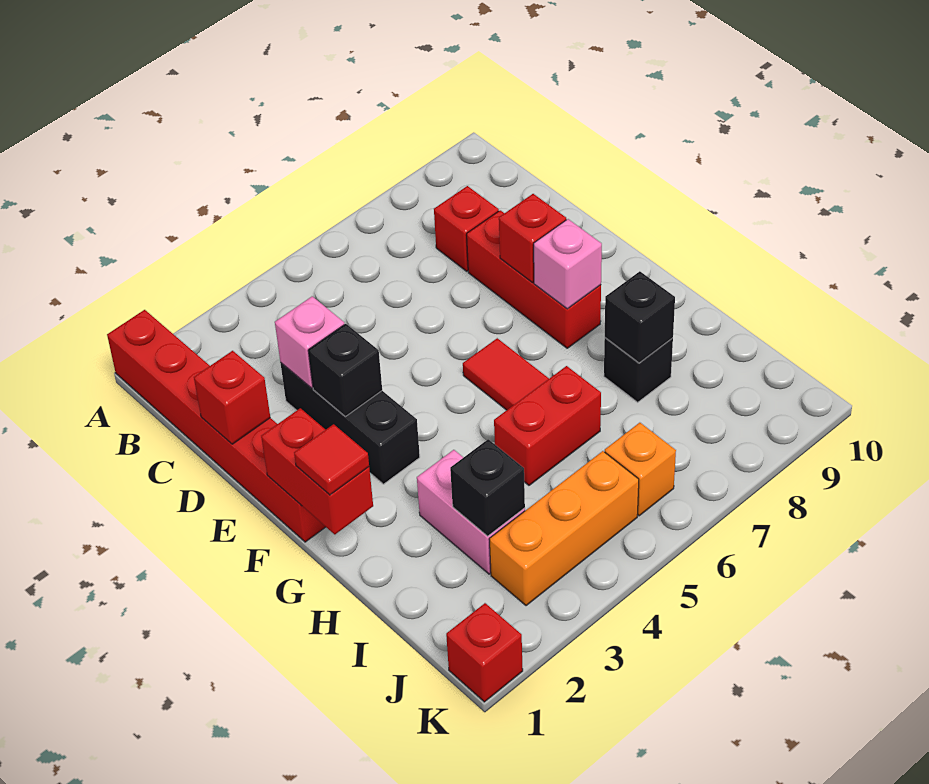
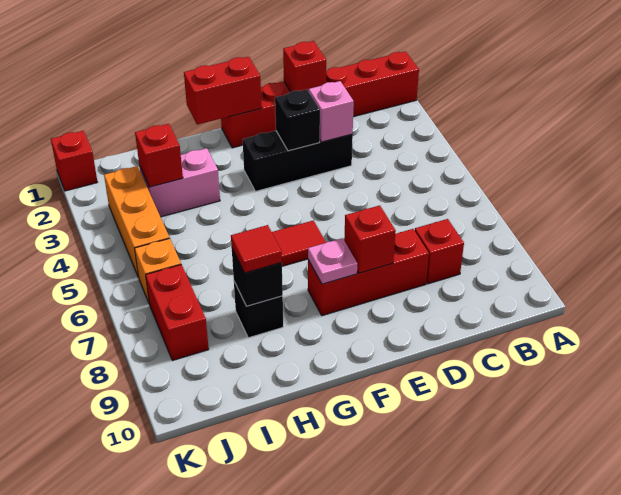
pink brick F8 level 2 -> pink plate F8 level 2
red tile G1 level 3 -> red tile H8 level 3
red brick H5:H6 level 1 -> red brick J7:J8 level 1
black brick I3 level 2 -> red brick I3 level 2

